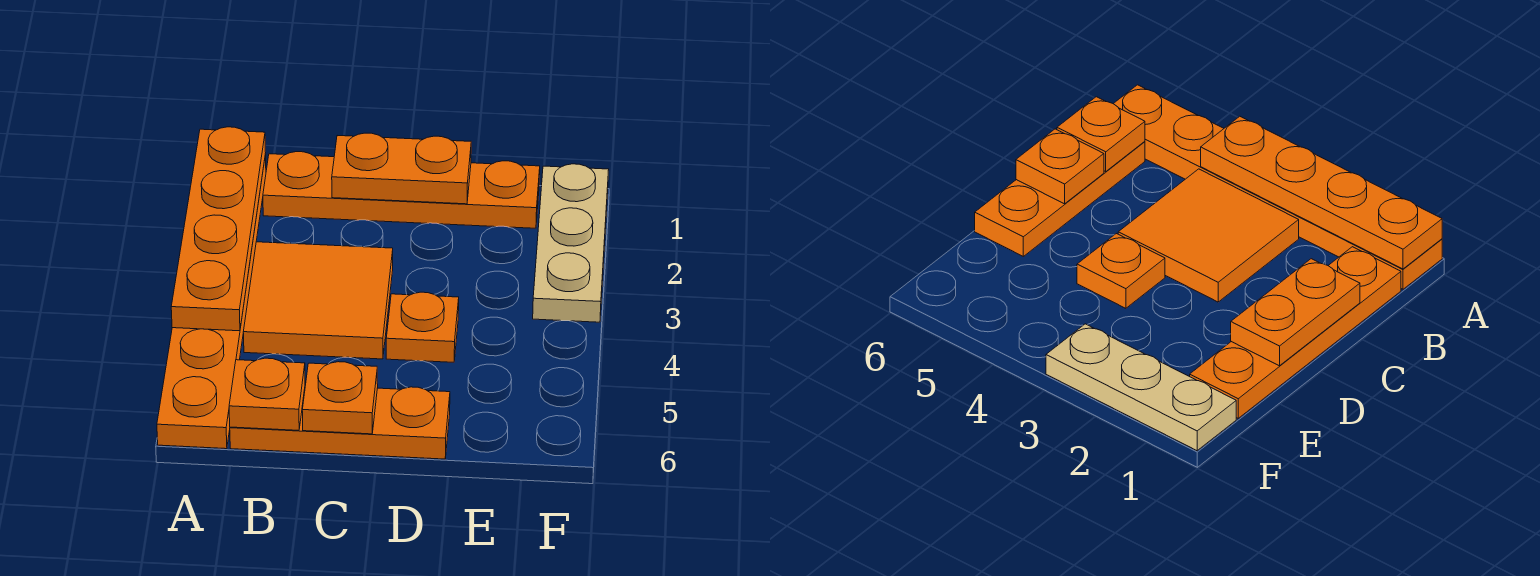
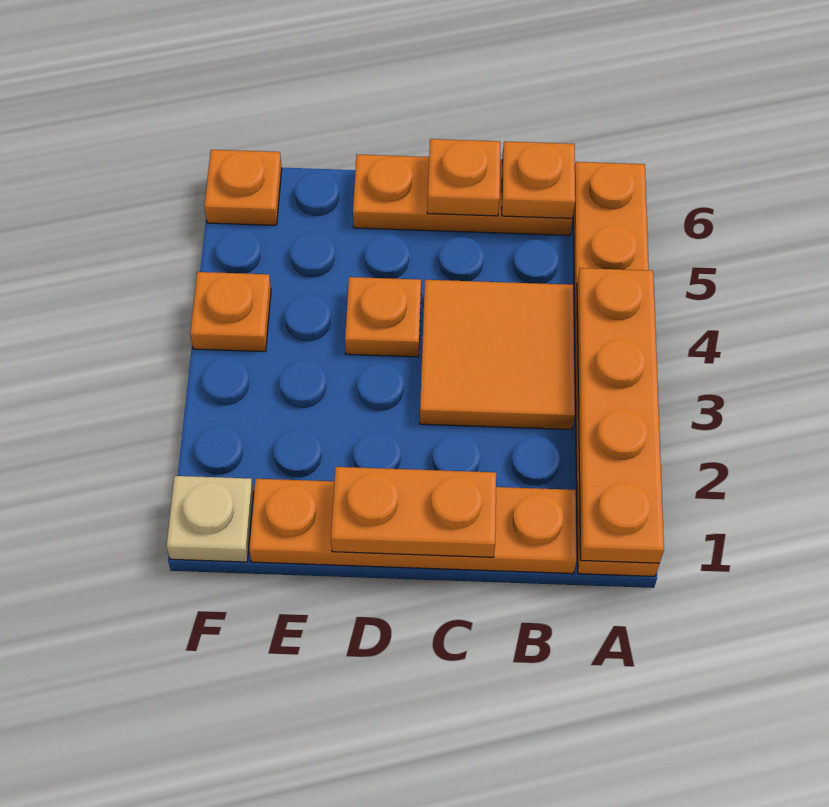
tan plate F1:F3 level 1 -> tan plate F1 level 1
none -> orange plate F4 level 1
none -> orange plate F6 level 1

